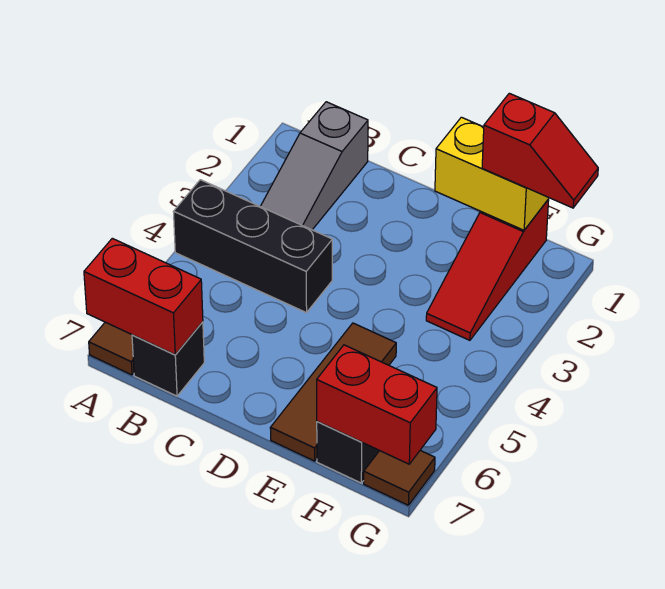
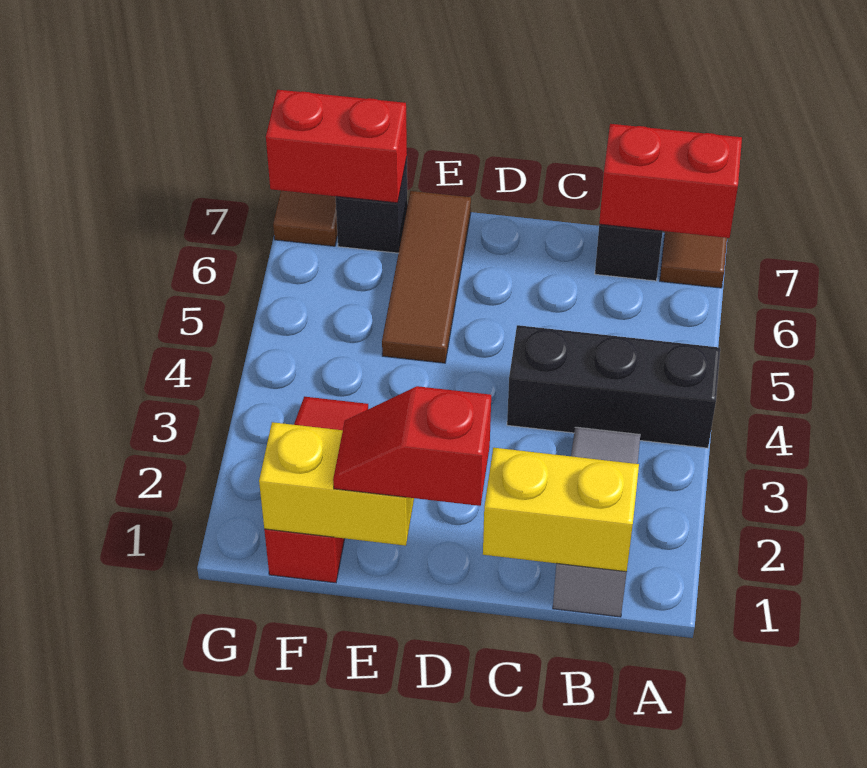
none -> yellow brick B1:C1 level 2
red slope F1:G1 level 3 top F -> red slope D1:E1 level 3 top D

